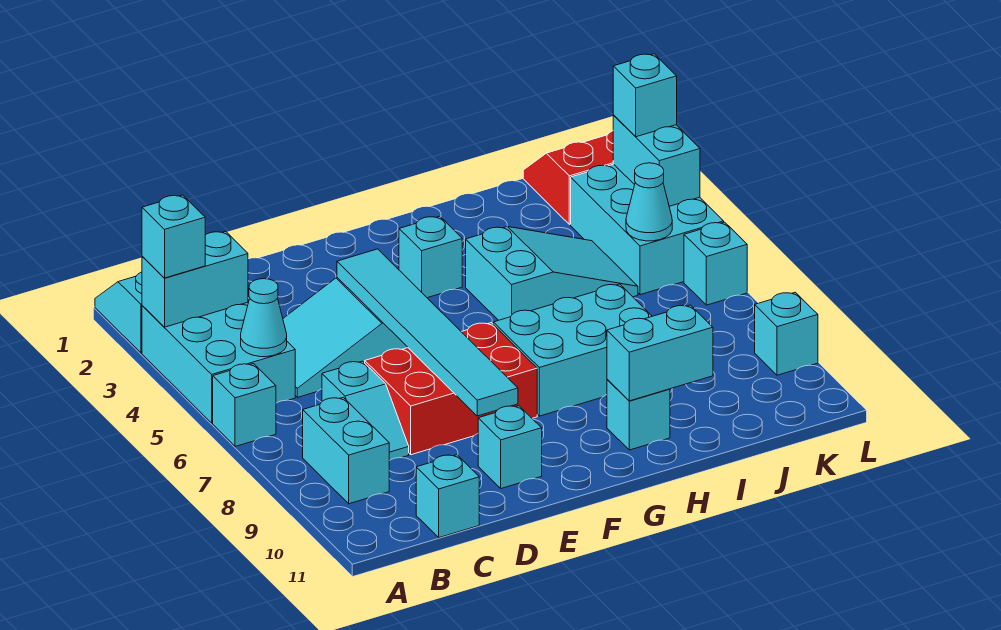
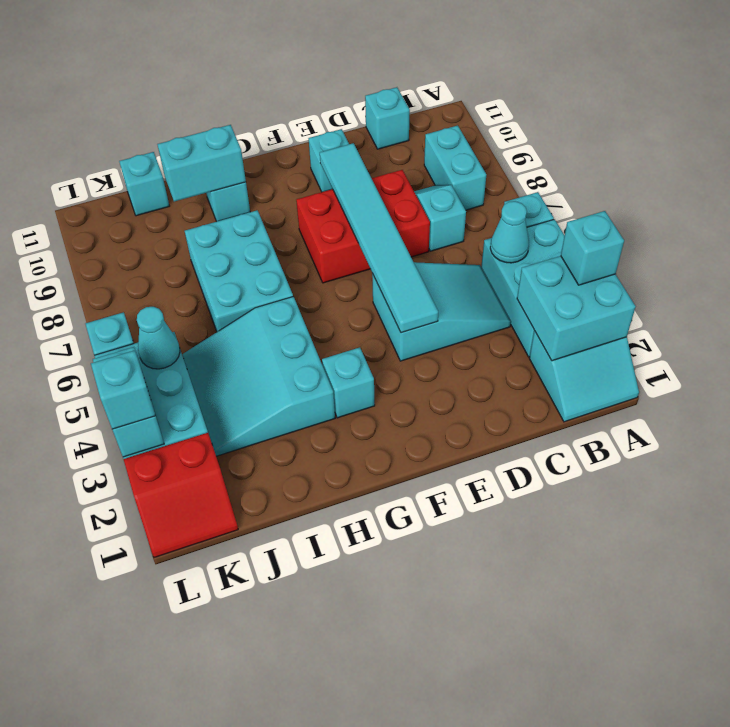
cyan brick A3:B3 level 2 -> cyan brick A2:B3 level 2
cyan brick G7:I8 level 1 -> cyan brick H6:I8 level 1
cyan slope H4:J5 level 1 top H -> cyan slope H3:J5 level 1 top H
cyan brick L9 level 1 -> cyan brick J11 level 1

